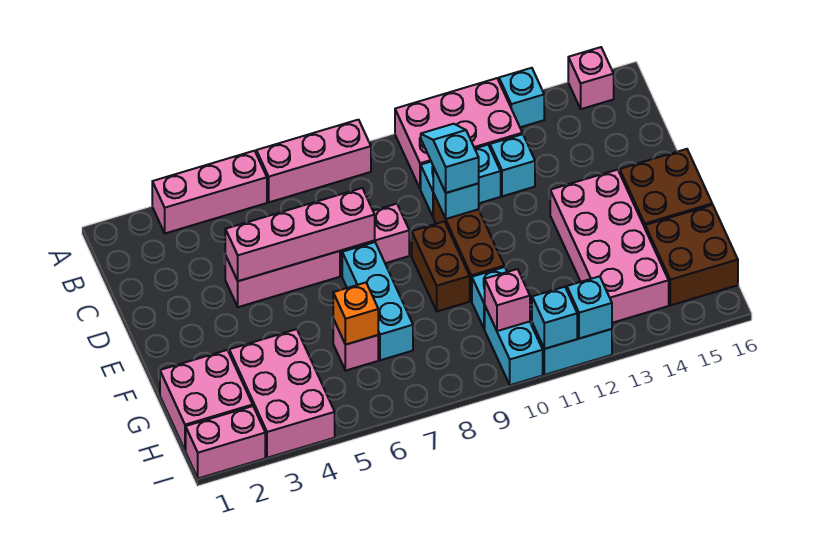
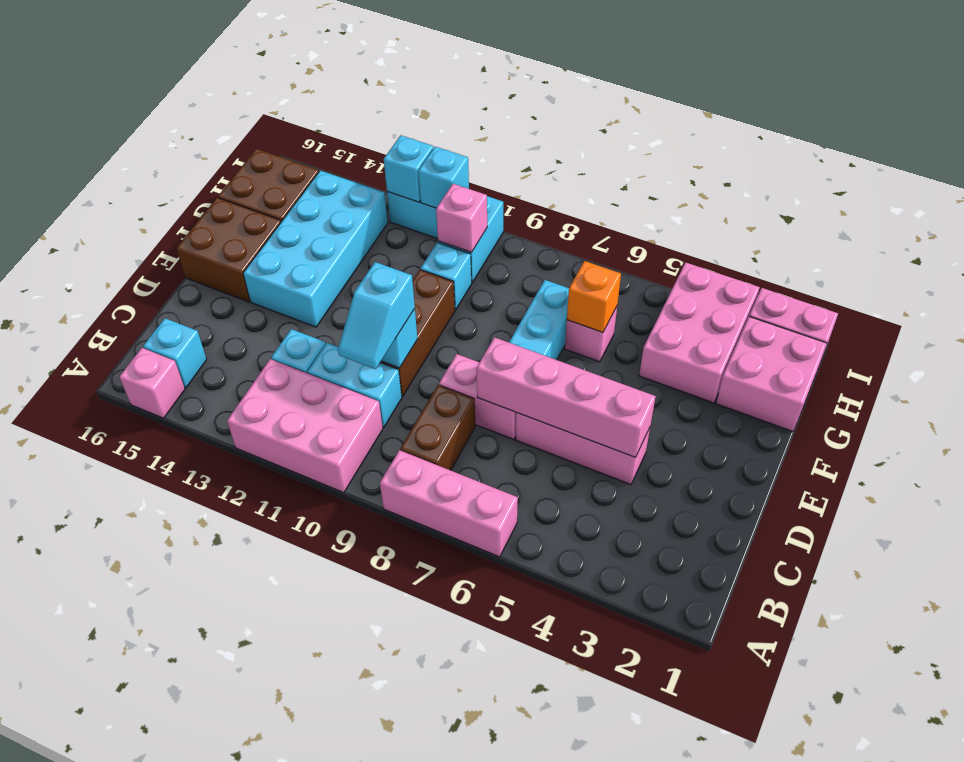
pink brick A3:A5 level 1 -> none
cyan brick A13 level 1 -> cyan brick B15 level 1
brown brick E9:F9 level 1 -> brown brick B8:C8 level 1
pink brick E13:H14 level 1 -> cyan brick E13:H14 level 1

